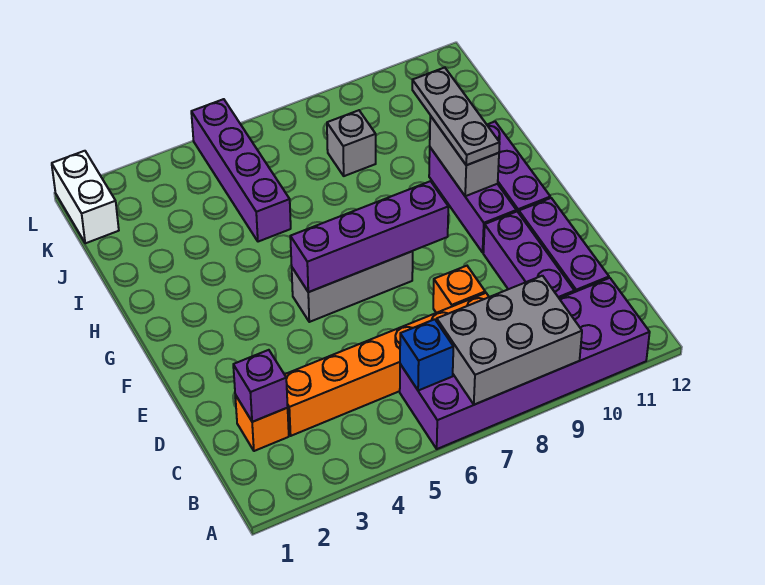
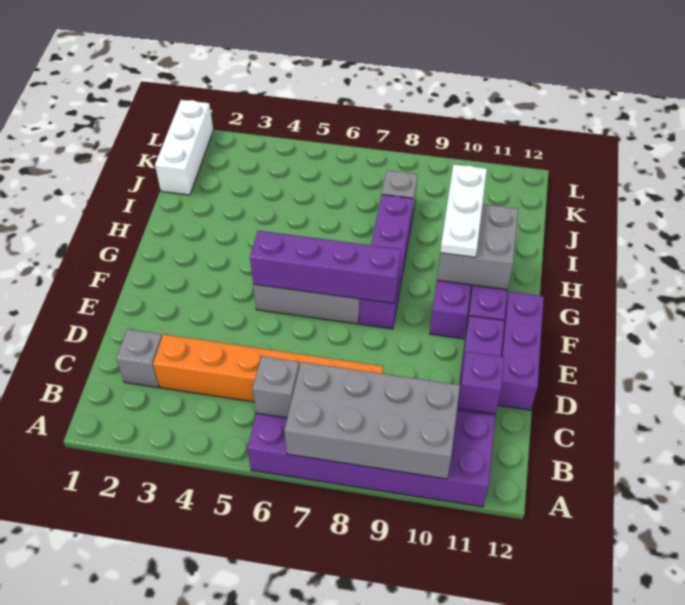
grey brick A7:B9 level 2 -> grey brick A7:B10 level 2
blue brick B6 level 2 -> grey brick B6 level 2
orange brick C2 level 1 -> grey brick C2 level 1
purple brick C2 level 2 -> purple brick C11 level 2
purple brick C10:E10 level 1 -> purple brick D12:F12 level 1
orange brick D8 level 1 -> none
grey brick G10:H10 level 2 -> grey brick G10:H11 level 2
grey plate G10:I10 level 3 -> white plate G10:I10 level 3
purple brick I5:L5 level 1 -> purple brick F8:I8 level 1
white brick K1:L1 level 1 -> white brick J1:L1 level 1

